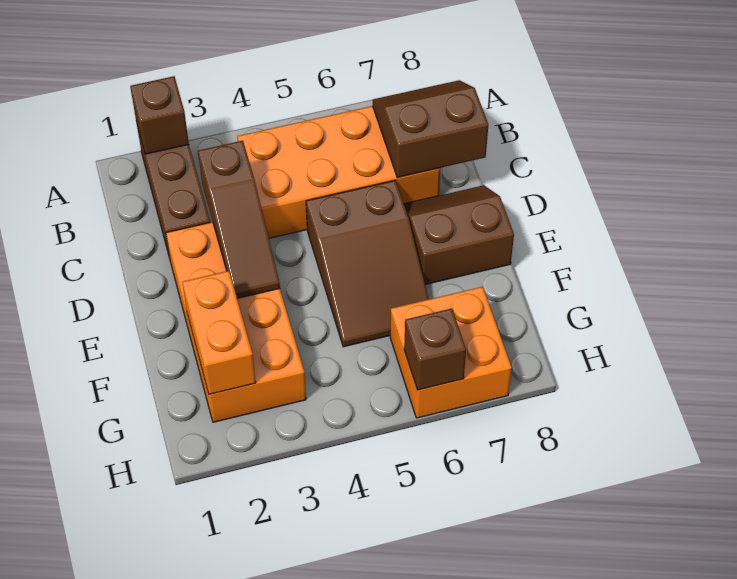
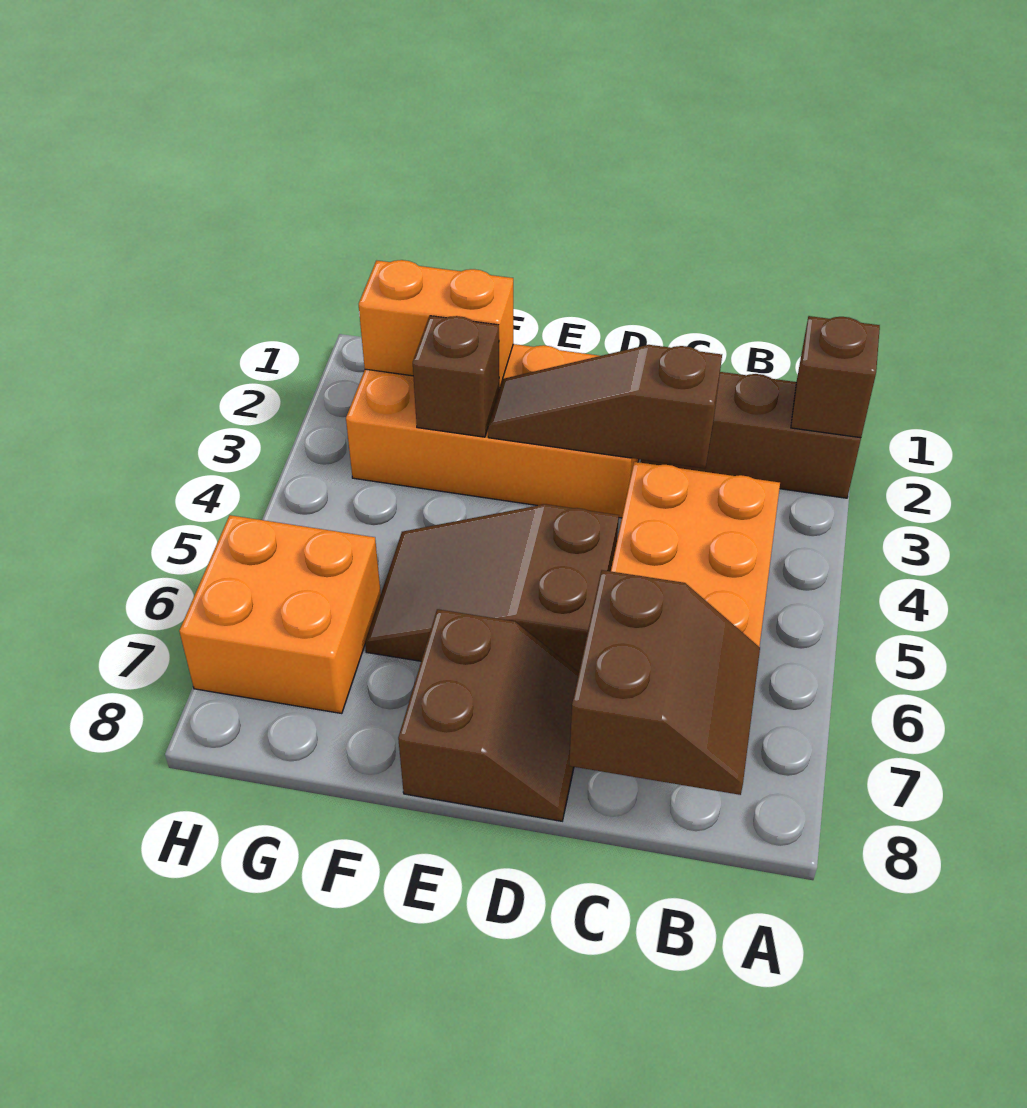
brown brick H6 level 2 -> brown brick F3 level 2

